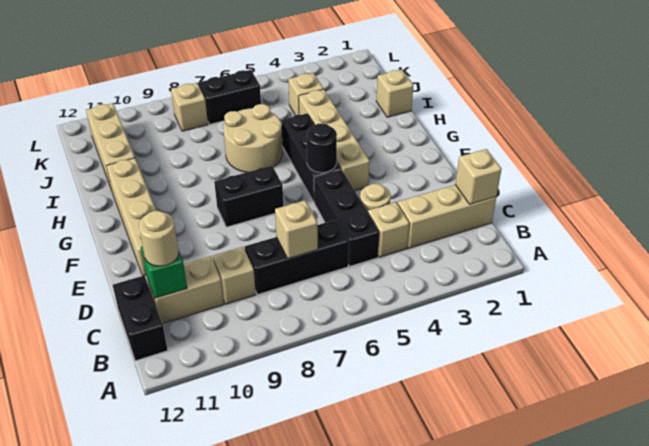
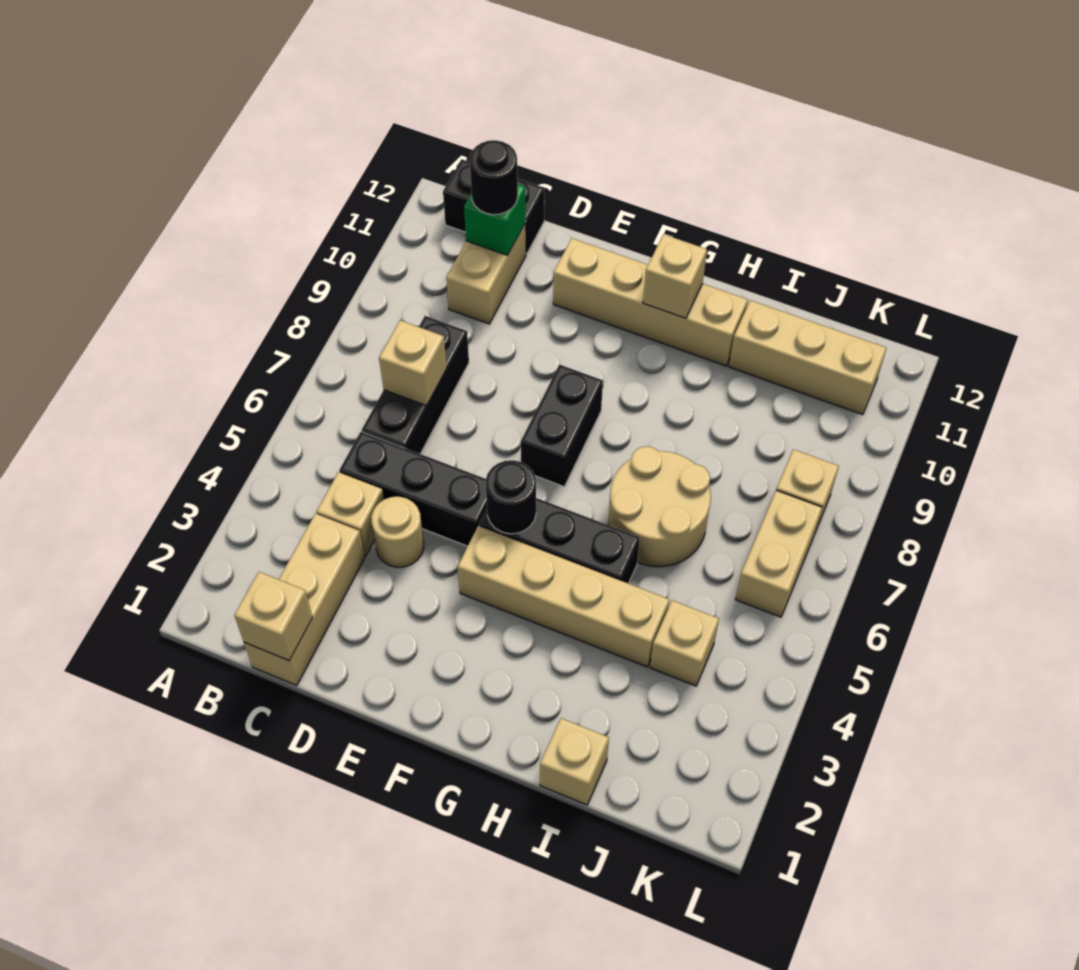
tan brick C9 level 1 -> tan brick G11 level 2
tan round brick C11 level 3 -> black round brick C11 level 3
black brick K6:K7 level 1 -> tan brick K6:K7 level 1

